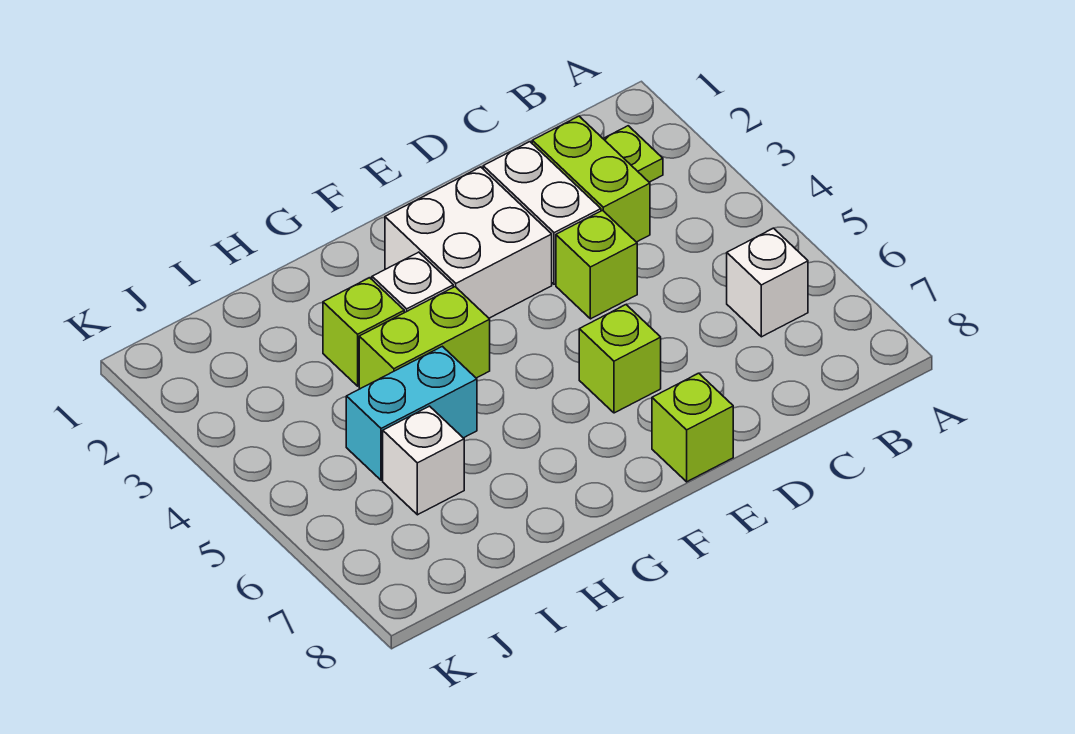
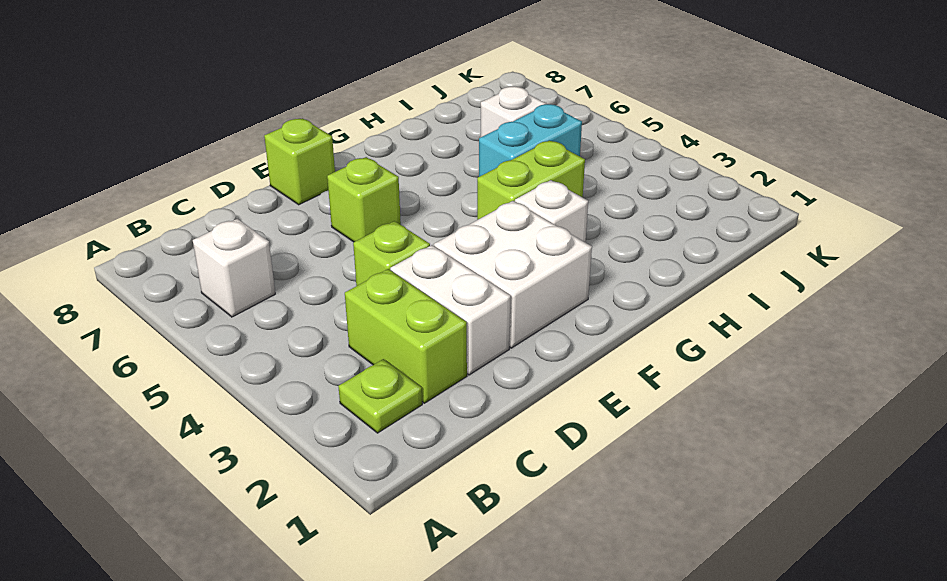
lime brick H3 level 1 -> none

